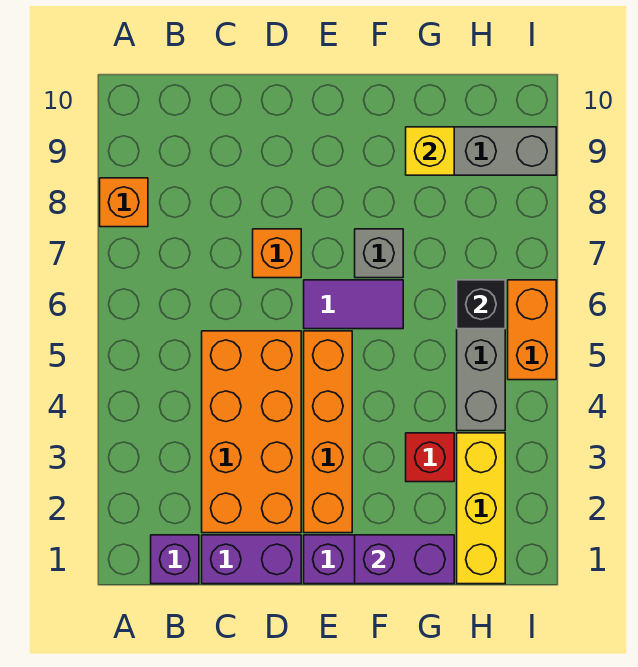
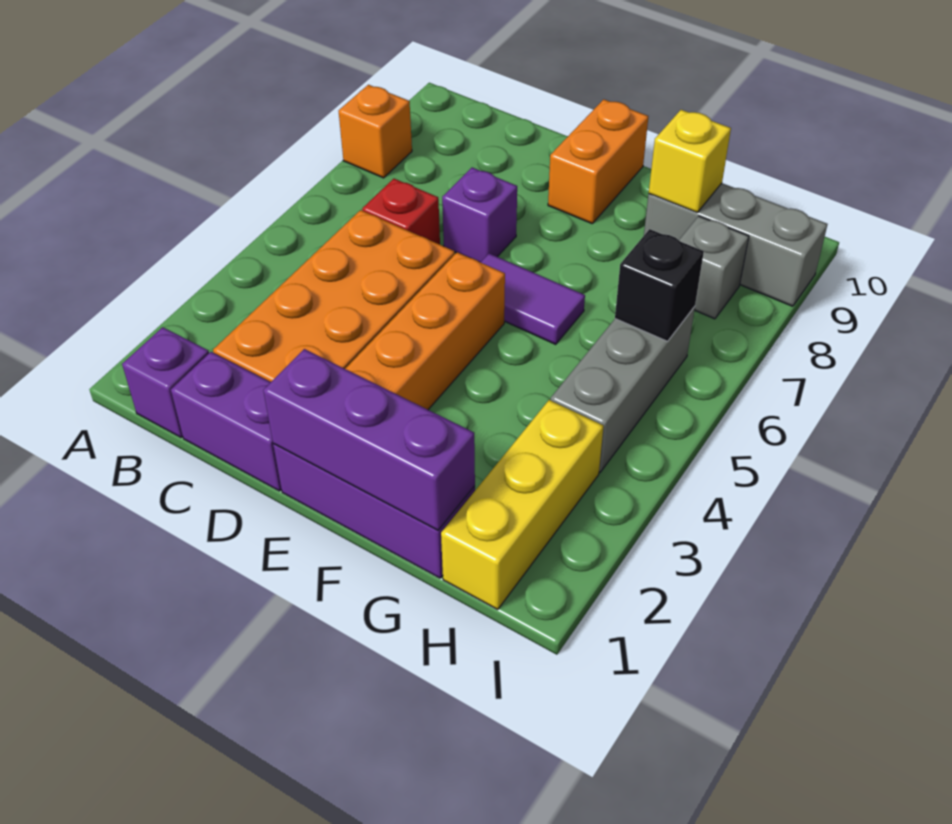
orange brick D7 level 1 -> purple brick D7 level 1
purple brick F1:G1 level 2 -> purple brick E1:G1 level 2
grey brick F7 level 1 -> grey brick H8 level 1
red brick G3 level 1 -> red brick C6 level 1
orange brick I5:I6 level 1 -> orange brick E9:E10 level 1

